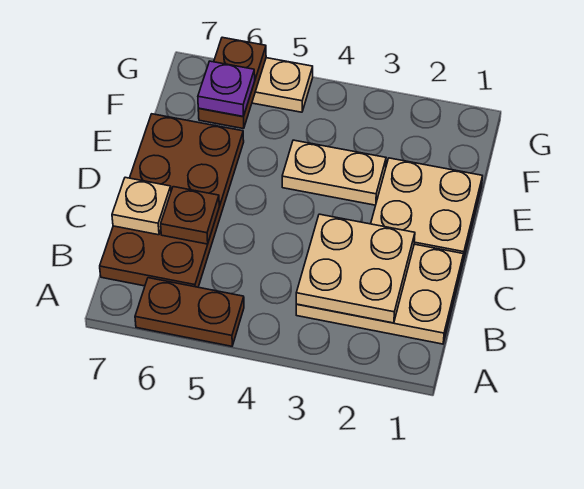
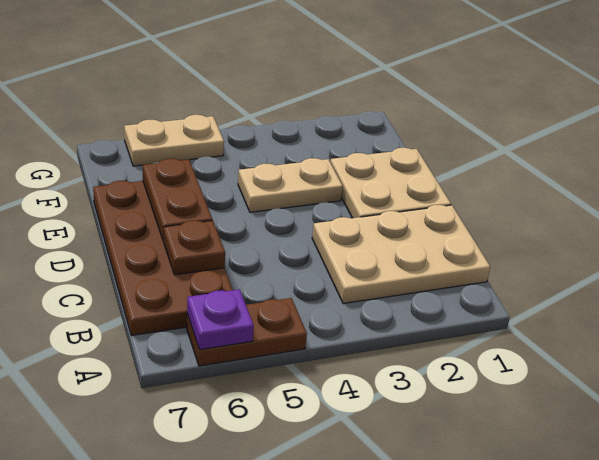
tan plate B2:C3 level 2 -> none
tan plate C7 level 2 -> none
brown plate F6:G6 level 2 -> brown plate D6:E6 level 2
purple plate F6 level 3 -> purple plate A6 level 2

